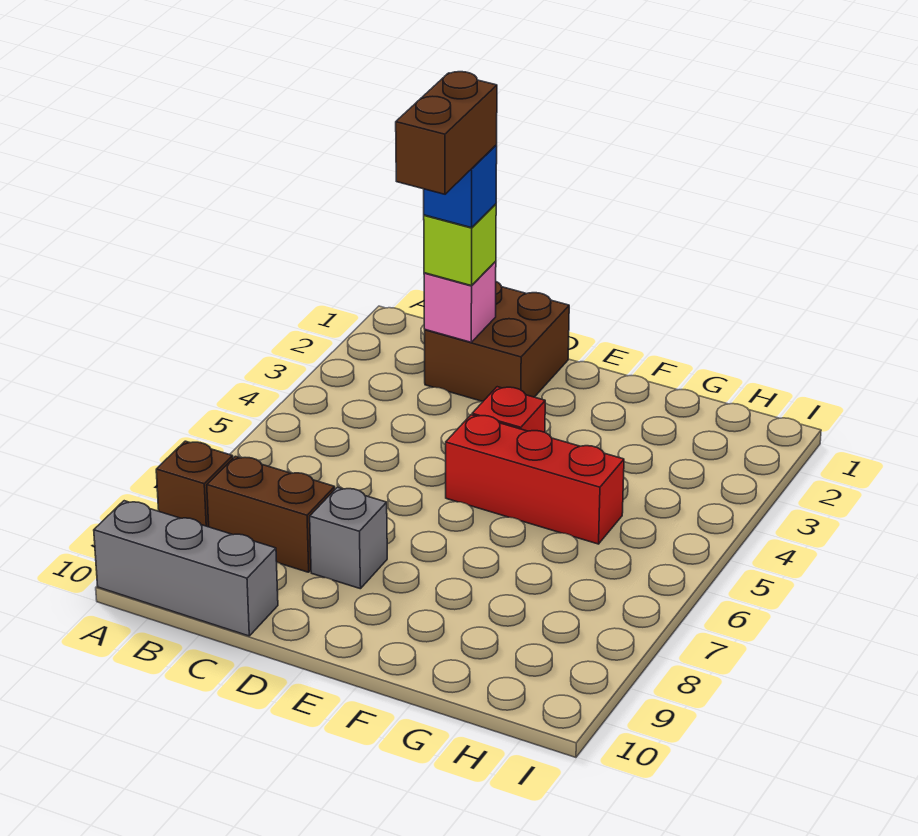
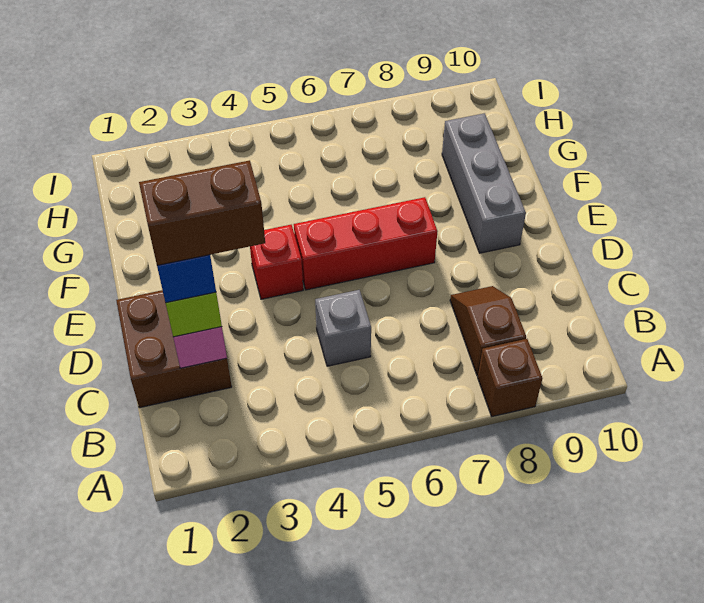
grey brick A10:C10 level 1 -> grey brick E9:G9 level 1
brown brick B8:C8 level 1 -> brown slope B8:C8 level 1 top B
grey brick D8 level 1 -> grey brick C5 level 1
red brick E5:G5 level 1 -> red brick E5:E7 level 1

